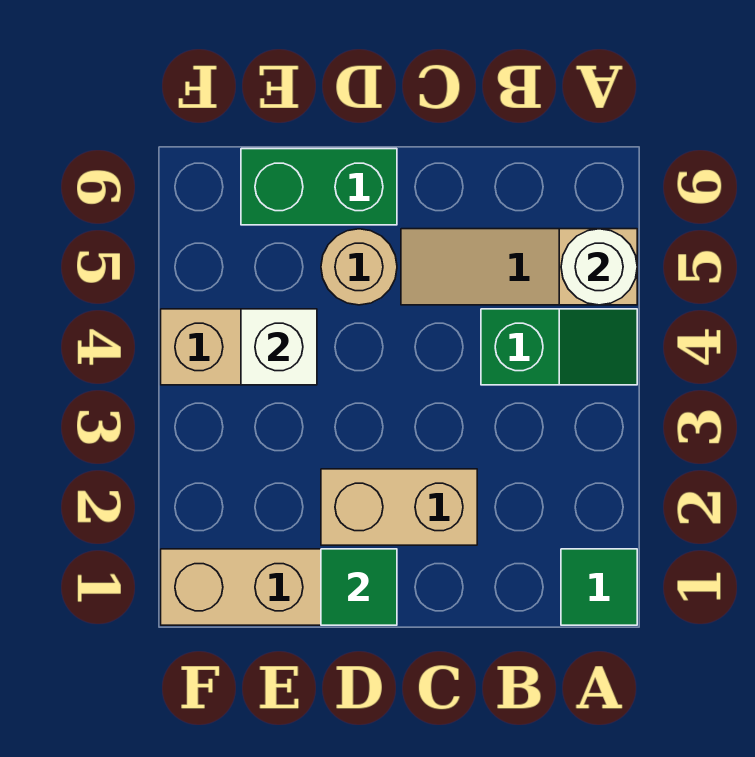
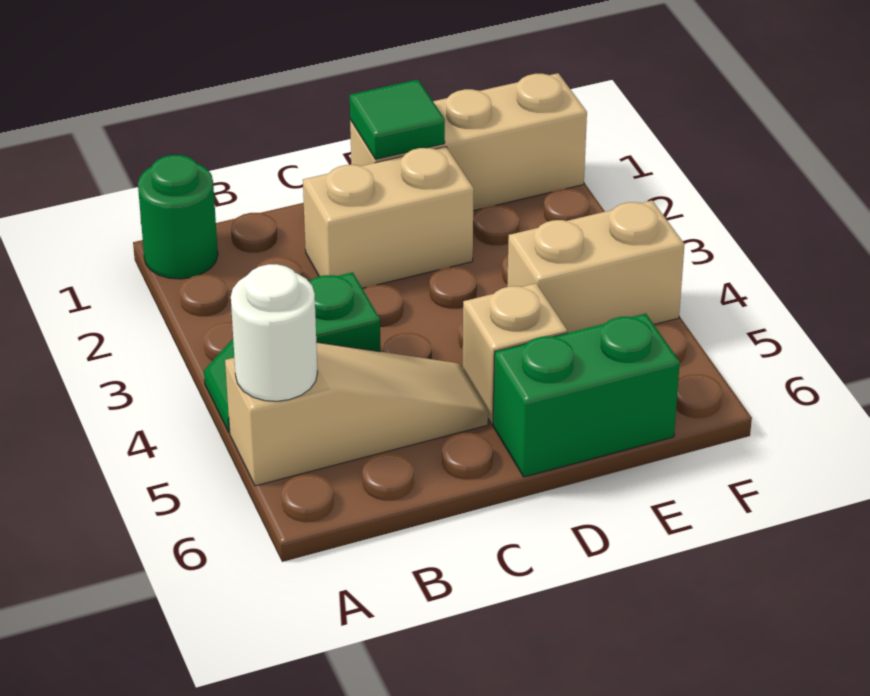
green tile A1 level 1 -> green round brick A1 level 1
tan round brick D5 level 1 -> tan brick D5 level 1
white brick E4 level 2 -> none

